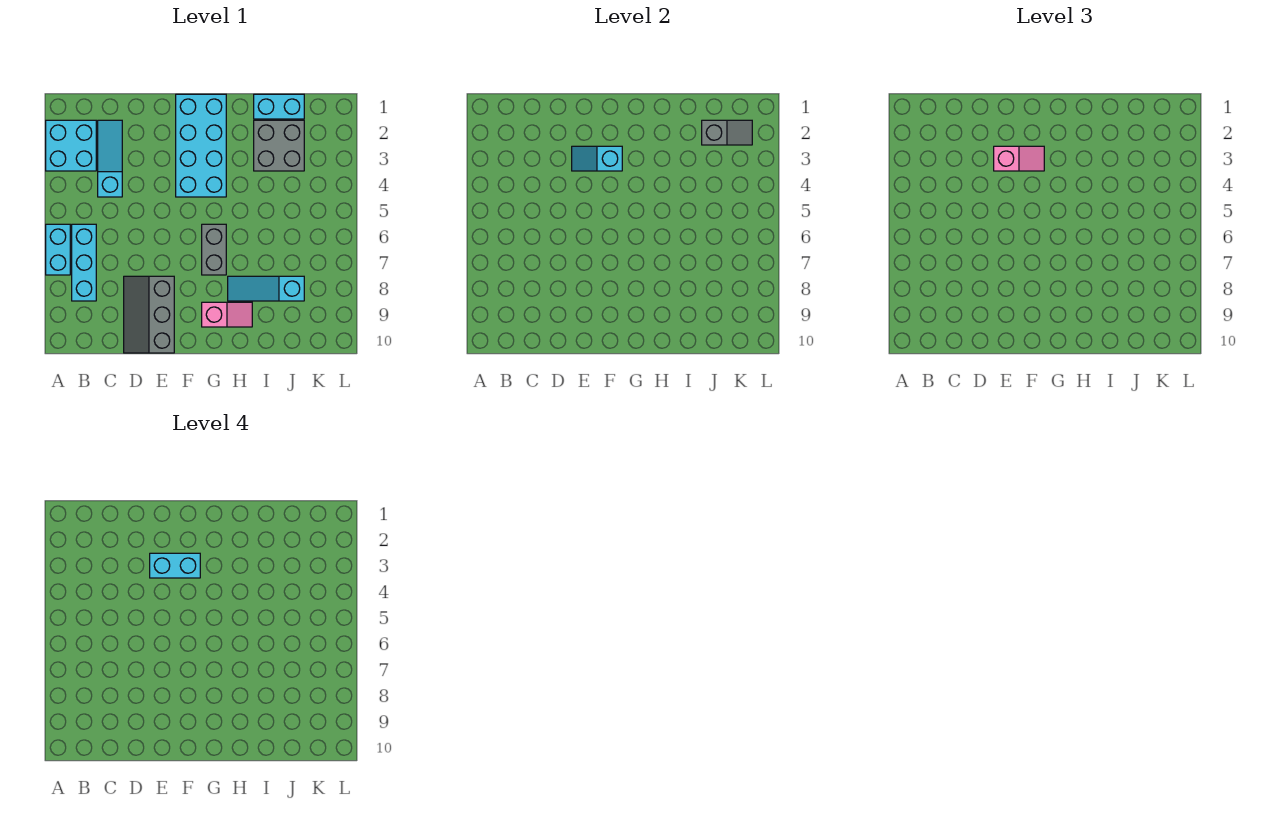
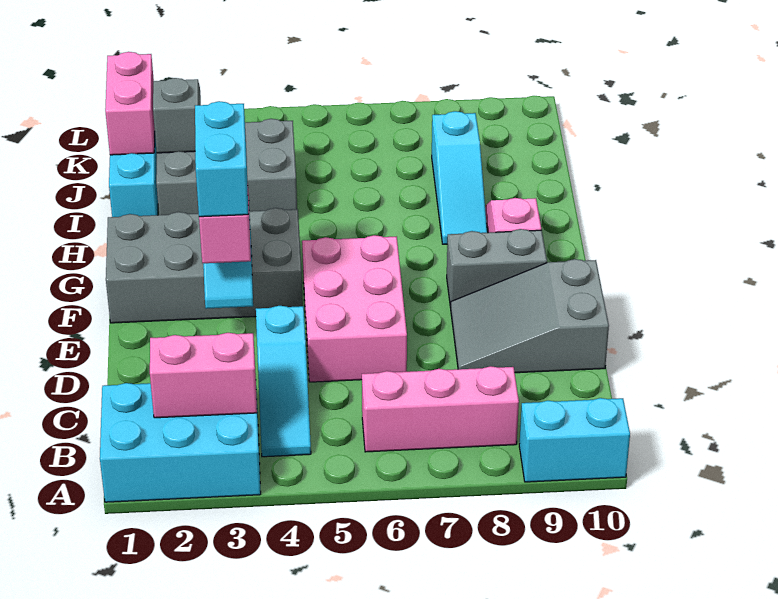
cyan brick A2:B3 level 1 -> cyan brick A1:B3 level 1
cyan brick A6:A7 level 1 -> cyan brick A9:A10 level 1
none -> pink brick B2:B3 level 2
cyan brick B6:B8 level 1 -> pink brick B6:B8 level 1
cyan slope C2:C4 level 1 top 4 -> cyan slope B4:D4 level 1 top D
none -> pink brick D5:F6 level 1
grey slope D8:E10 level 1 top E -> grey slope D8:E10 level 1 top 10
cyan brick F1:G4 level 1 -> grey brick F1:G4 level 1
grey brick G6:G7 level 1 -> grey brick F8:F9 level 1
grey brick I2:J3 level 1 -> grey brick I2:J4 level 1
none -> pink brick J1:K1 level 2

